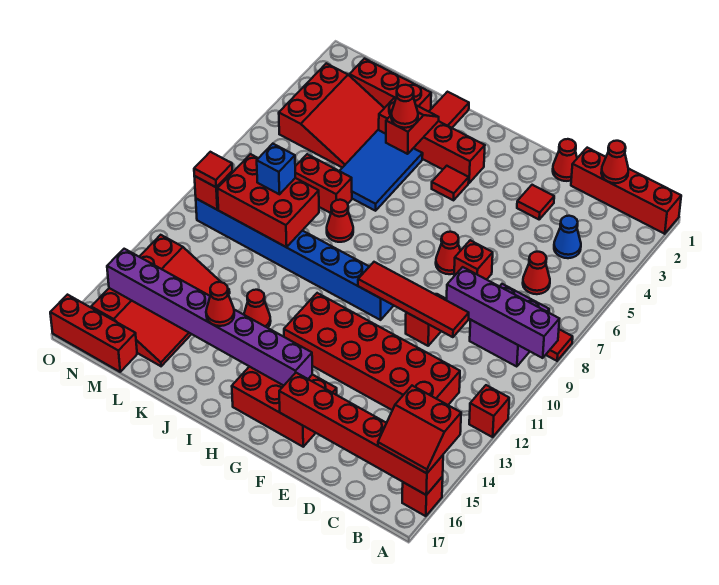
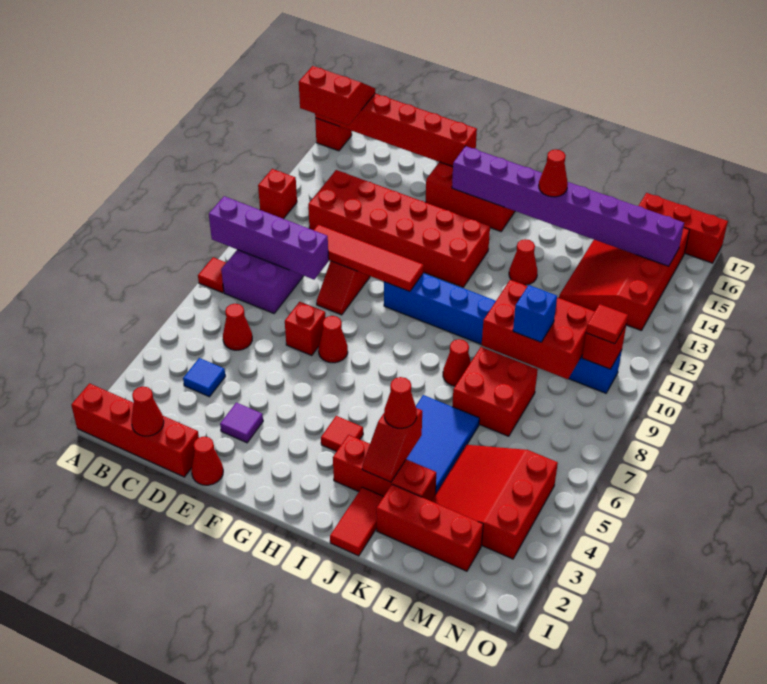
blue cone C4 level 1 -> blue tile C4 level 1
red tile E3 level 1 -> purple tile E3 level 1
red brick H3:K3 level 1 -> red brick I3:K3 level 1
red brick K7:L7 level 1 -> red brick K7:L8 level 1

